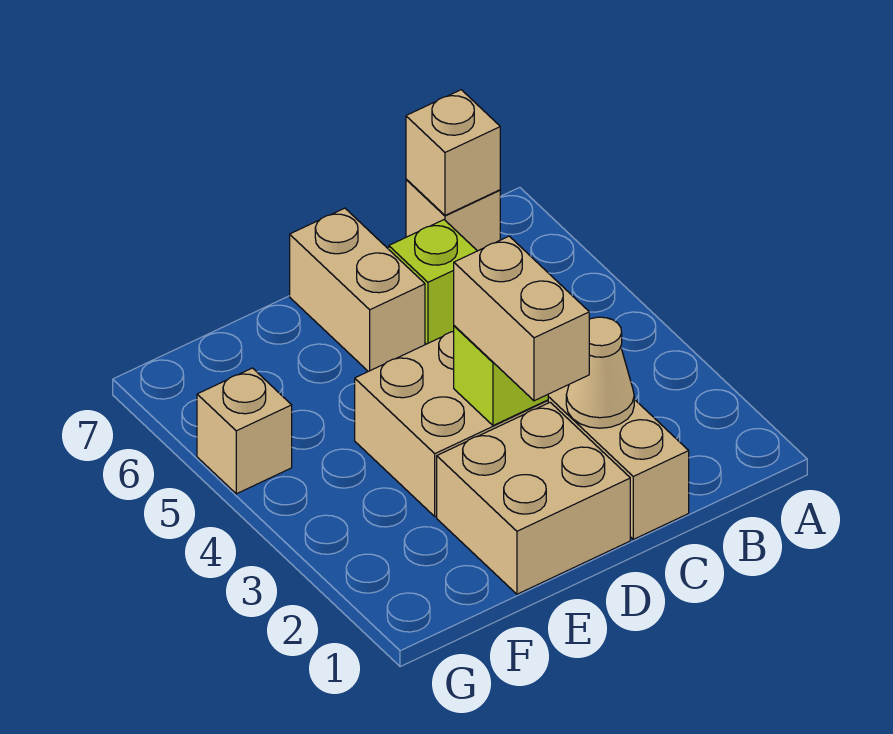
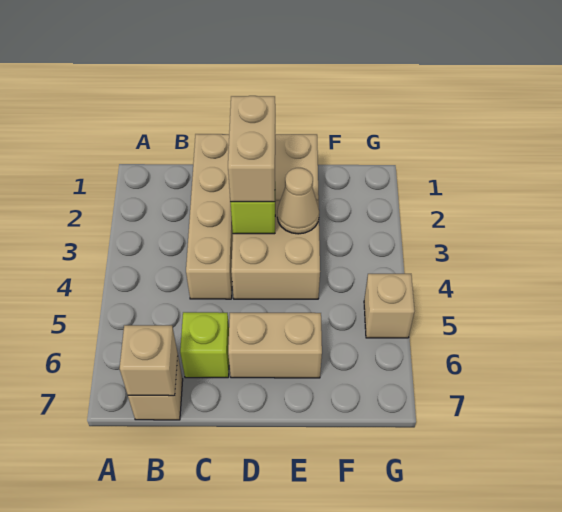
tan cone C2 level 2 -> tan cone E3 level 2
tan brick D6:D7 level 1 -> tan brick D6:E6 level 1

